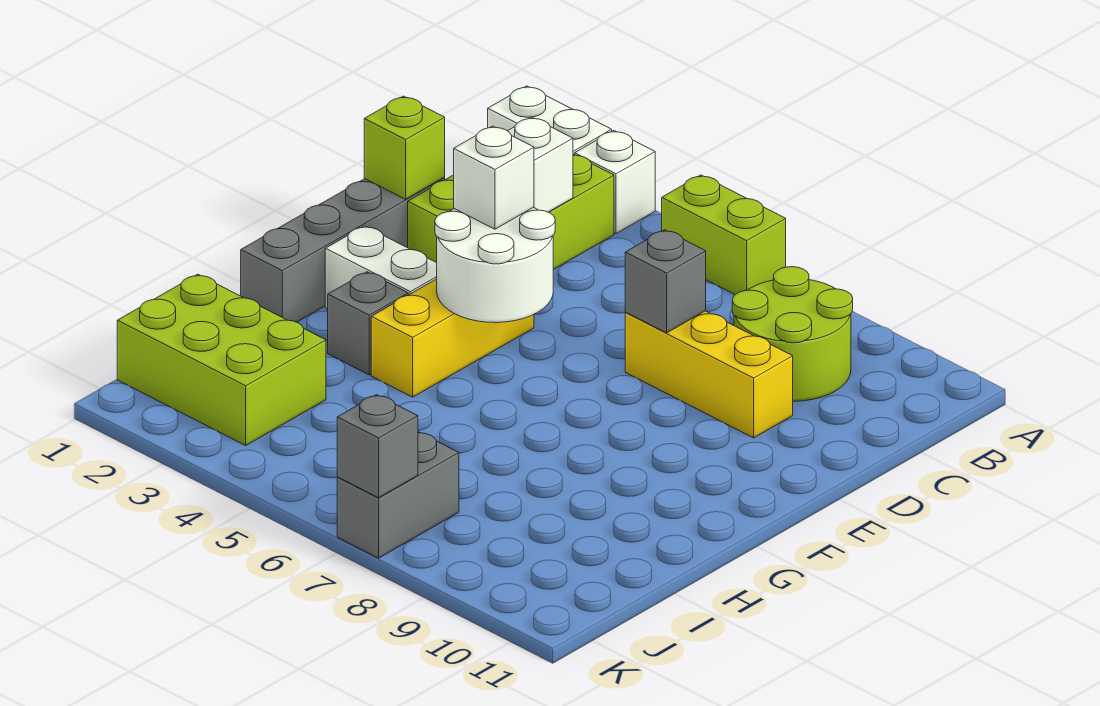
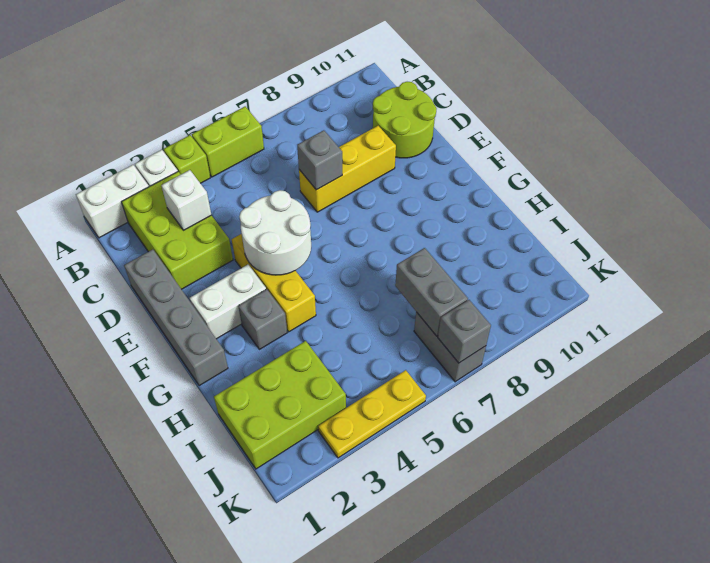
lime round brick B8:C9 level 1 -> lime round brick C10:D11 level 1
lime brick D1 level 2 -> lime brick A4 level 1
white brick E4 level 3 -> none
none -> grey brick I7:J7 level 2
none -> yellow plate K3:K5 level 1

